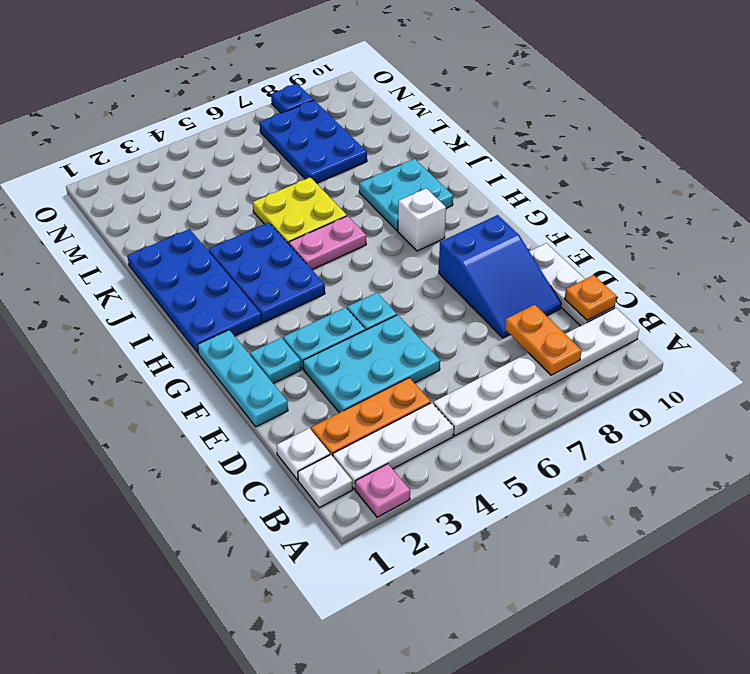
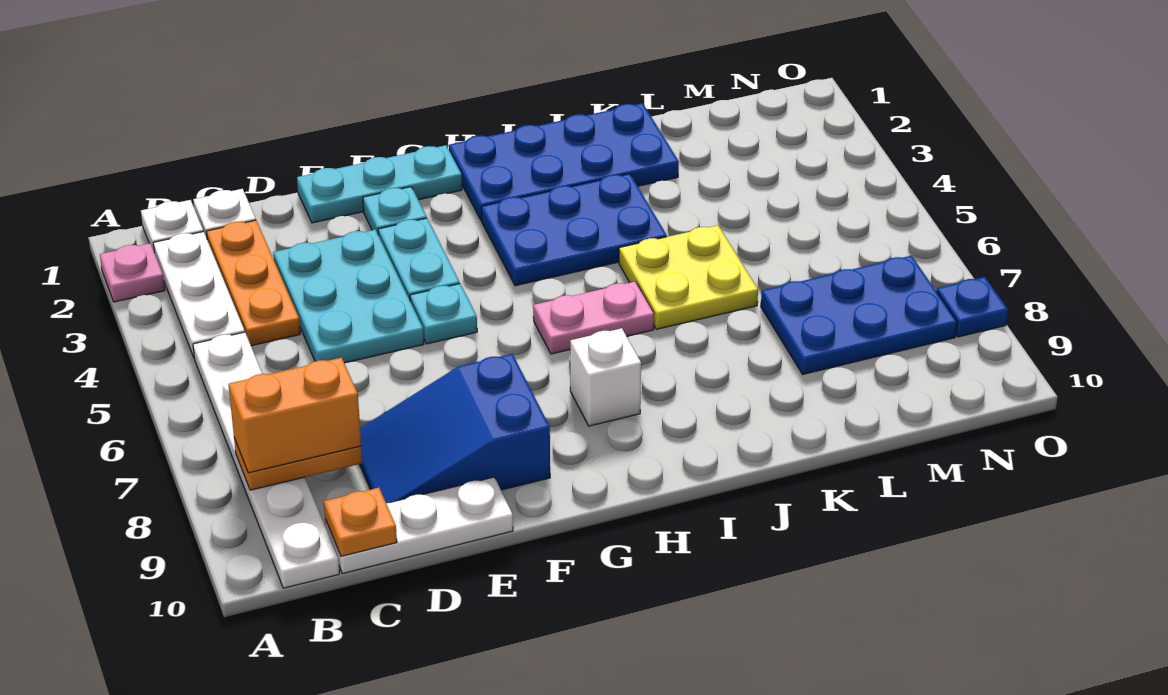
none -> orange brick B8:C8 level 3
pink plate I5:I6 level 1 -> pink plate H6:I6 level 1
cyan plate I8:J9 level 1 -> none

